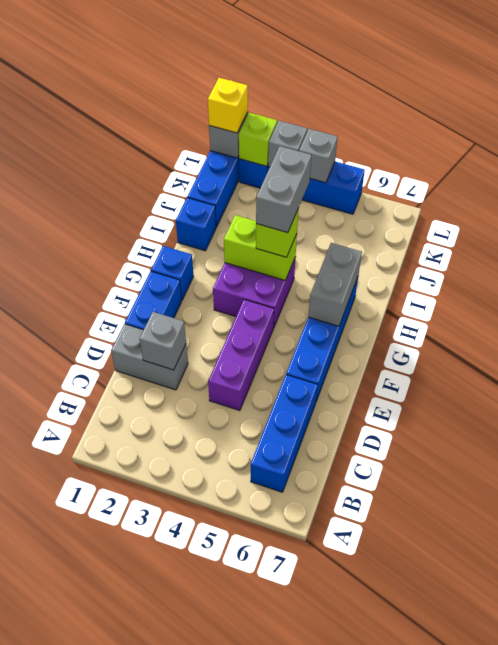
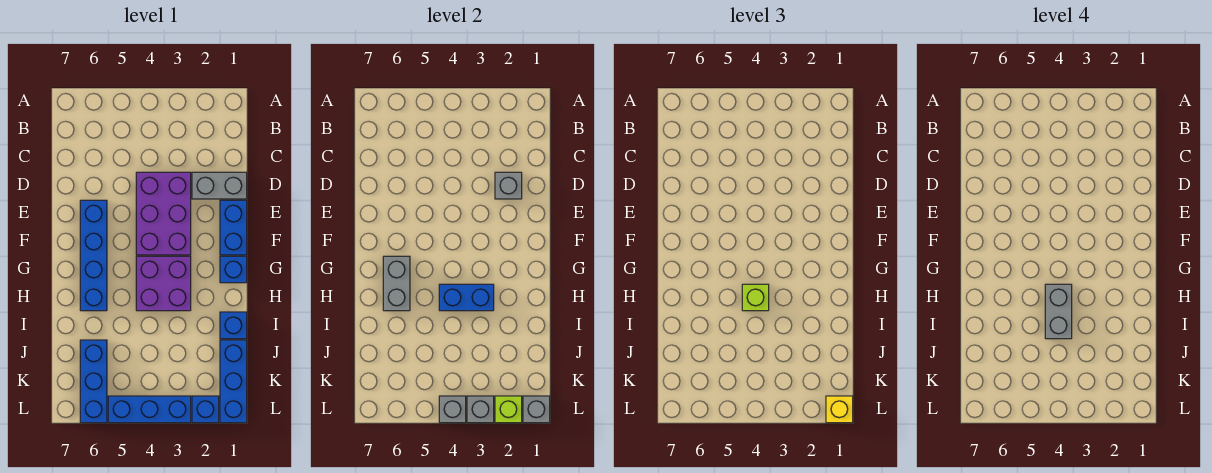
blue brick B6:D6 level 1 -> blue brick J6:L6 level 1
purple brick D4:F4 level 1 -> purple brick D3:F4 level 1
lime brick H3:H4 level 2 -> blue brick H3:H4 level 2

